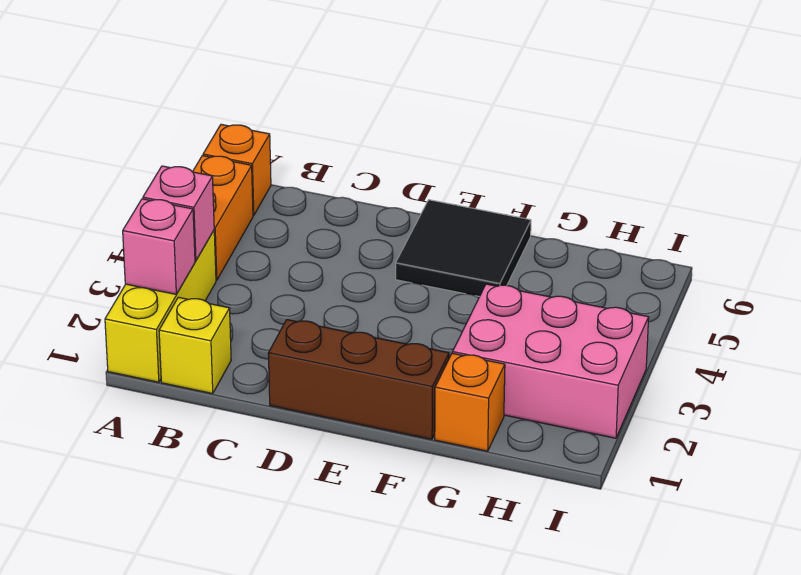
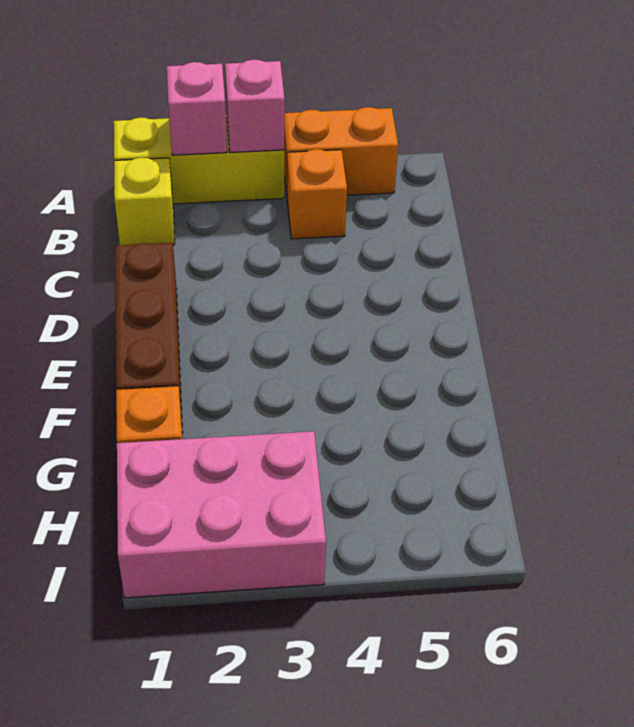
orange brick A6 level 1 -> orange brick B4 level 1
black tile E5:F6 level 1 -> none
pink brick G2:I3 level 1 -> pink brick H1:I3 level 1

